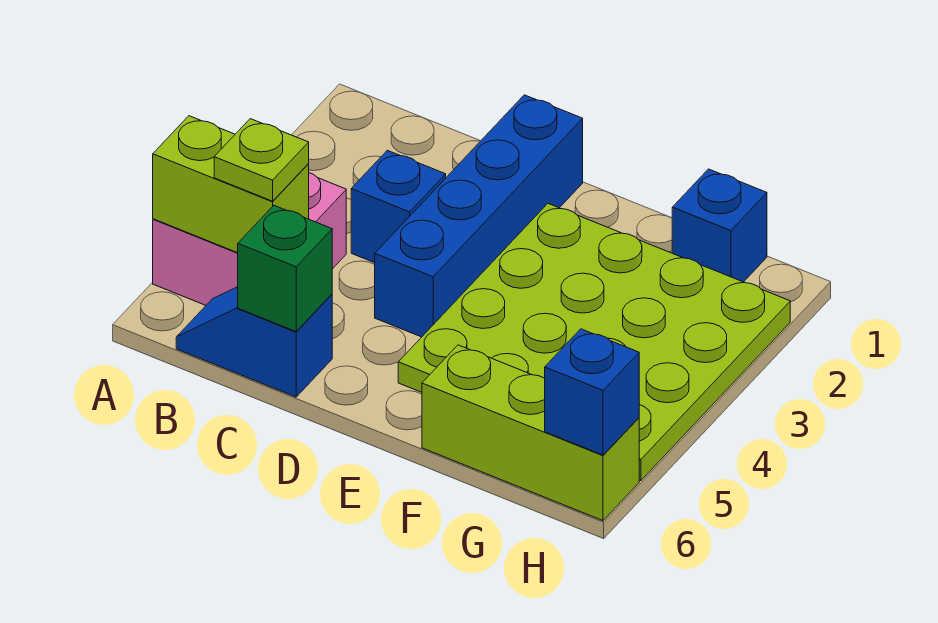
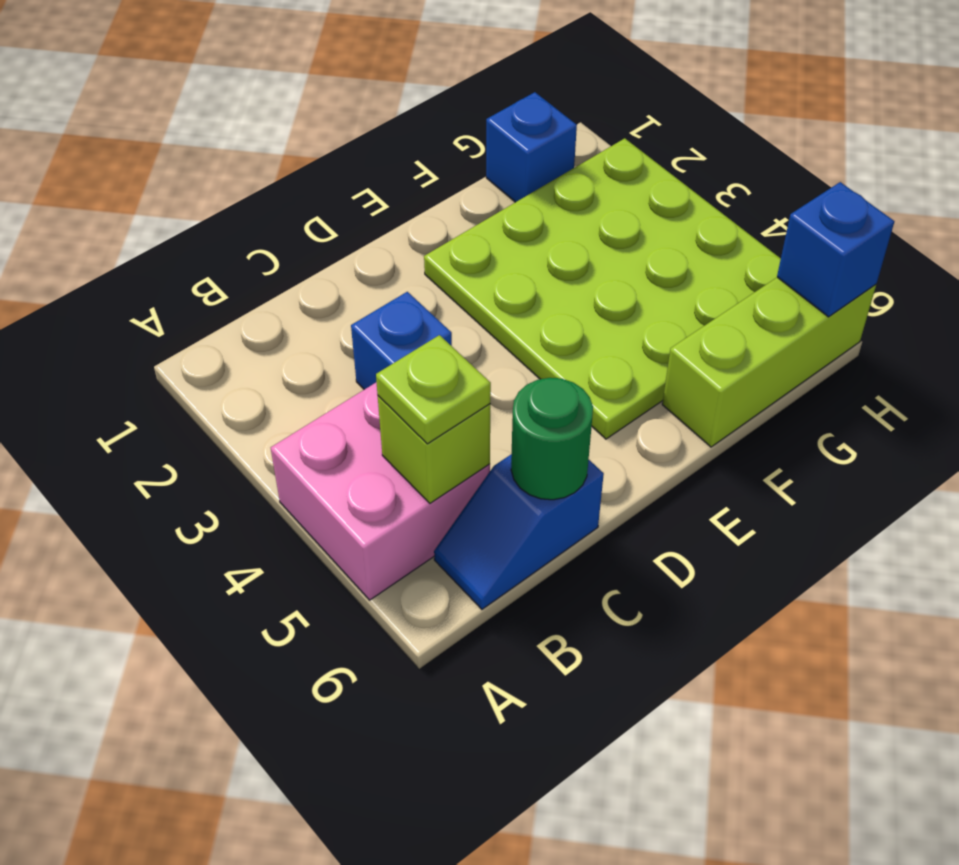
lime brick A5:B5 level 2 -> lime brick B5 level 2
green brick C6 level 2 -> green round brick C6 level 2
blue brick D1:D4 level 1 -> none

